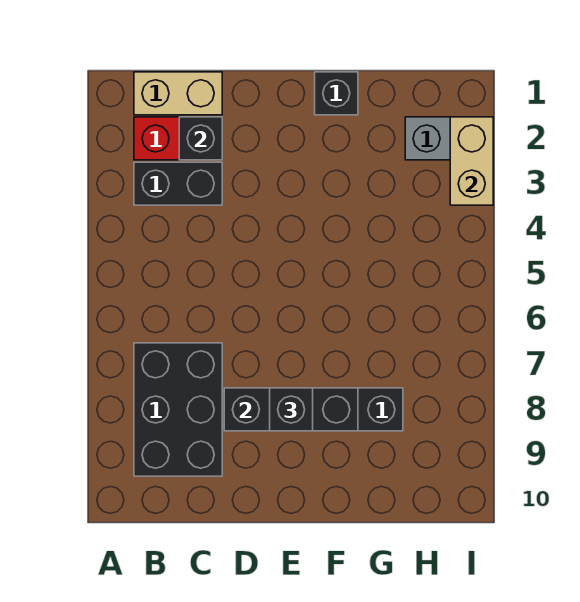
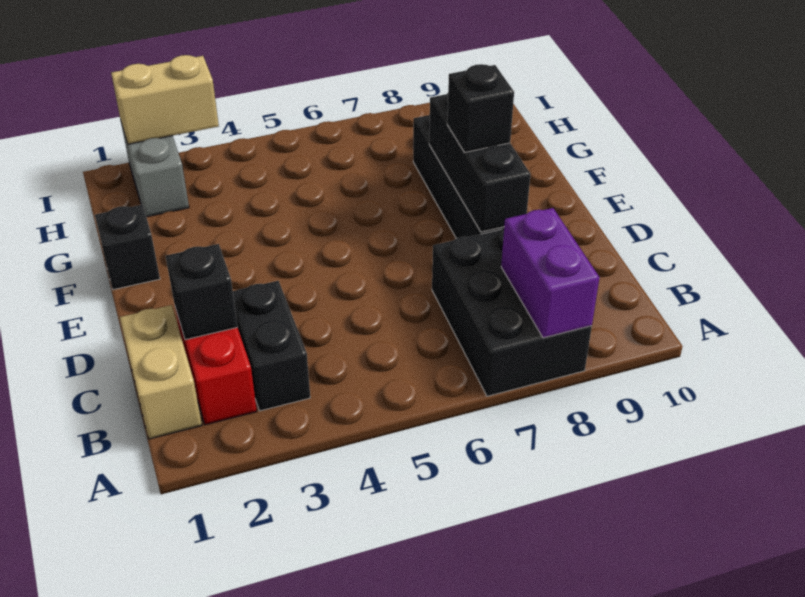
none -> purple brick A8:B8 level 2
black brick B7:C9 level 1 -> black brick A7:C8 level 1

